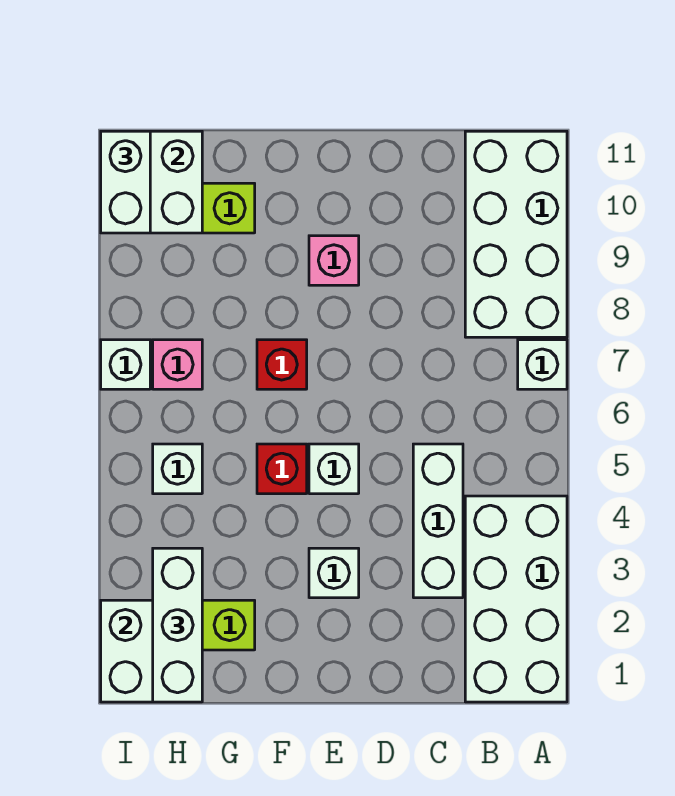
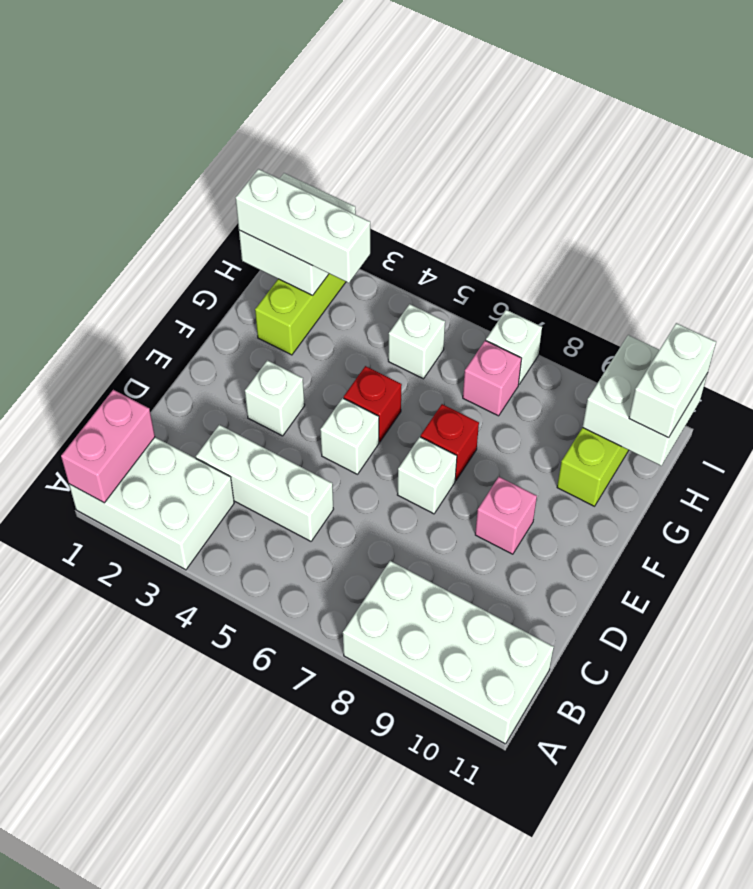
white brick A1:B4 level 1 -> white brick A1:B3 level 1
none -> pink brick A1:B1 level 2
white brick A7 level 1 -> white brick E7 level 1
white brick I10:I11 level 3 -> white brick H11:I11 level 3

